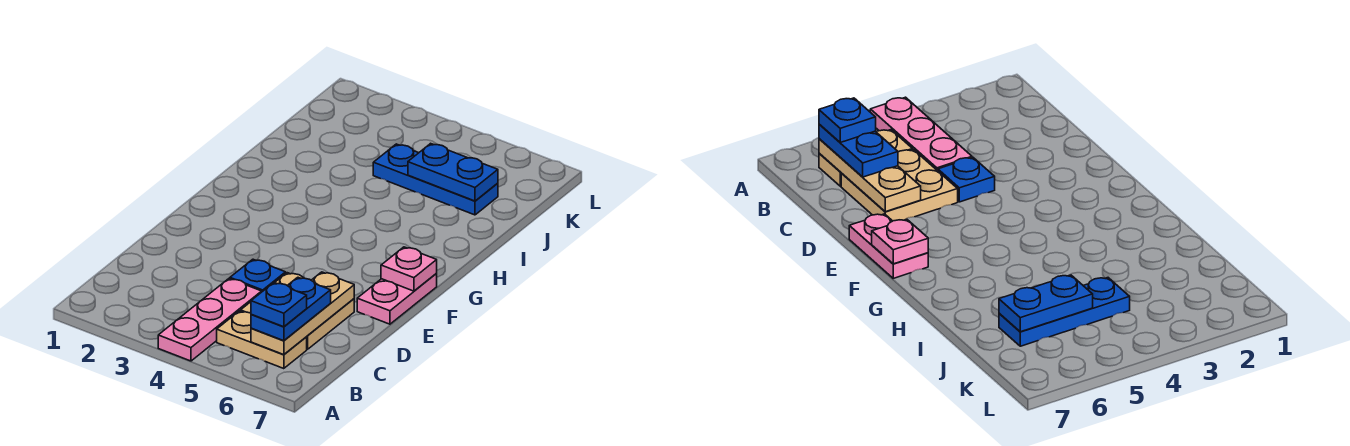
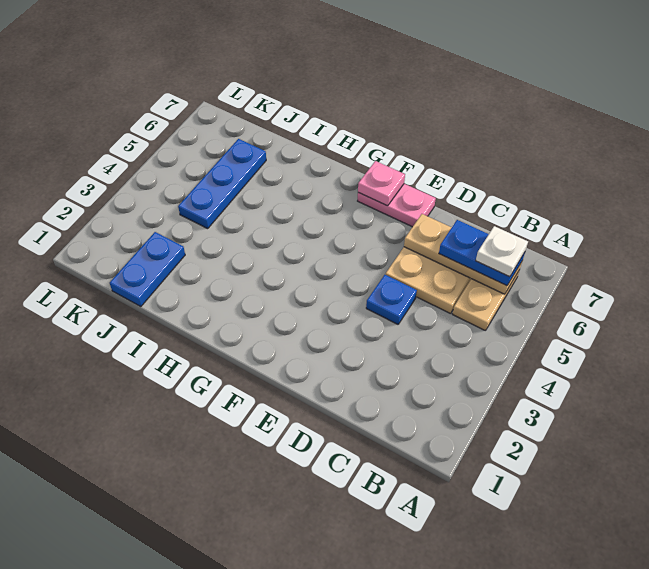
pink plate A4:C4 level 1 -> none
blue plate B6 level 4 -> white plate B6 level 4
blue plate J5:J6 level 2 -> blue plate J1:J2 level 1

